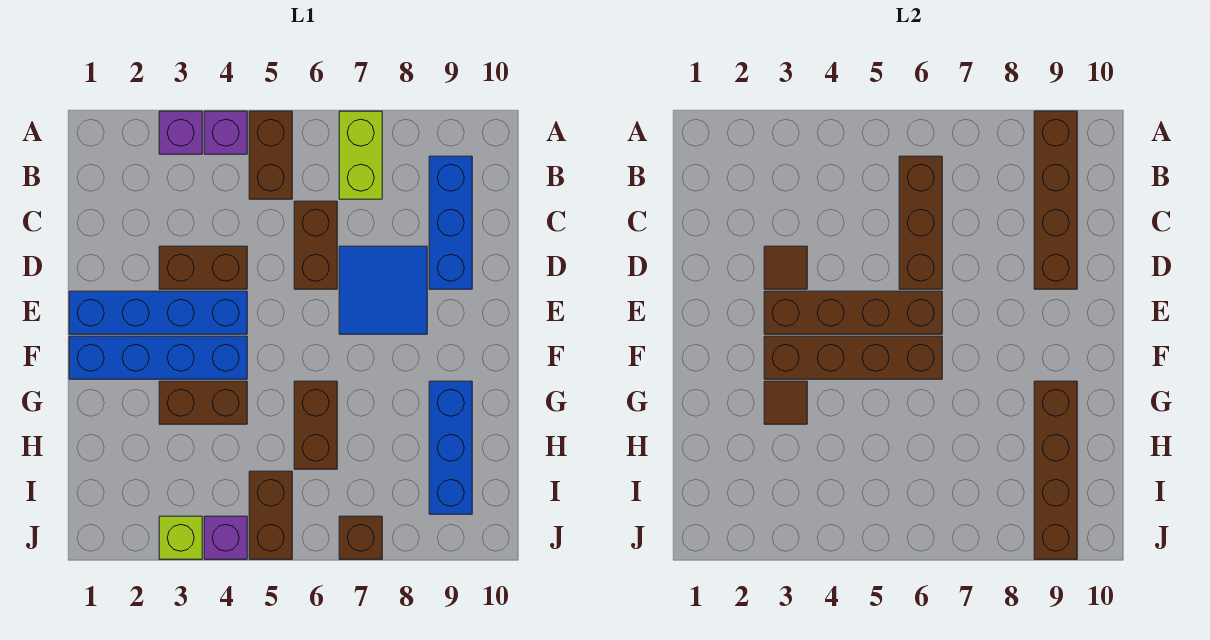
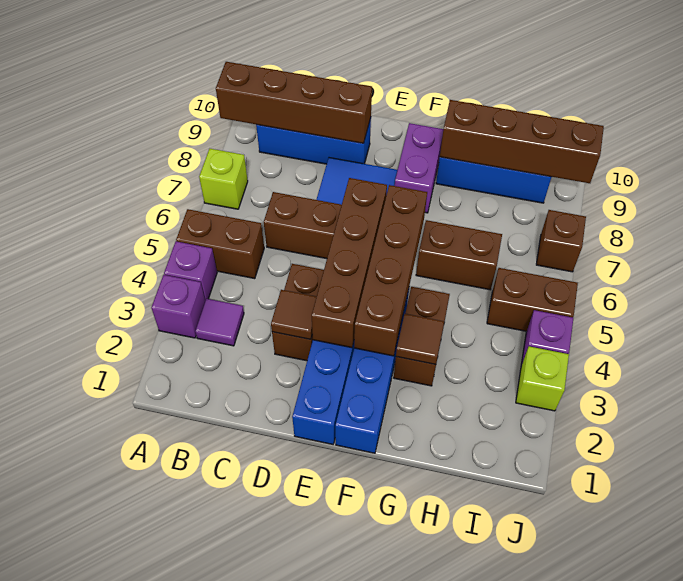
lime brick A7:B7 level 1 -> lime brick A7 level 1
none -> purple tile B3 level 1
brown brick B6:D6 level 2 -> none
none -> purple brick F8:F9 level 1

